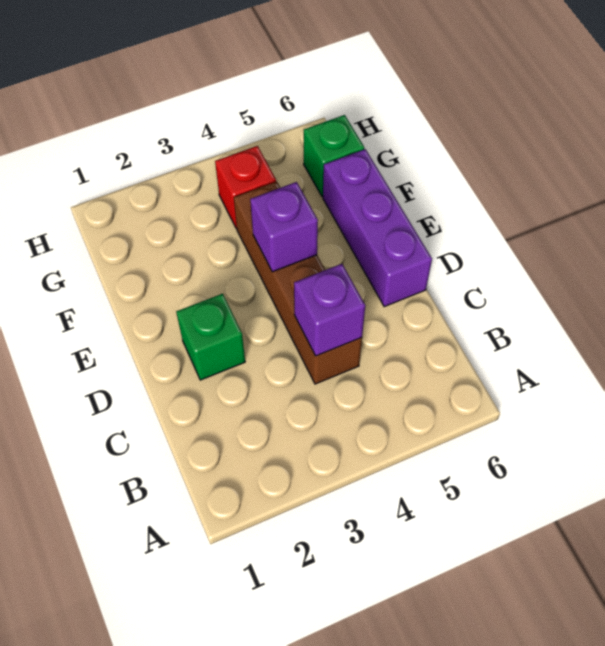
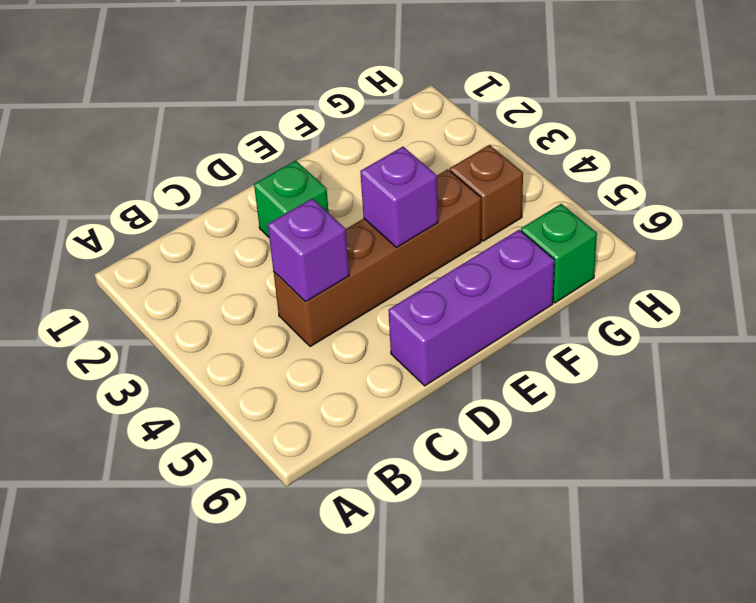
red brick G4 level 1 -> brown brick G4 level 1

